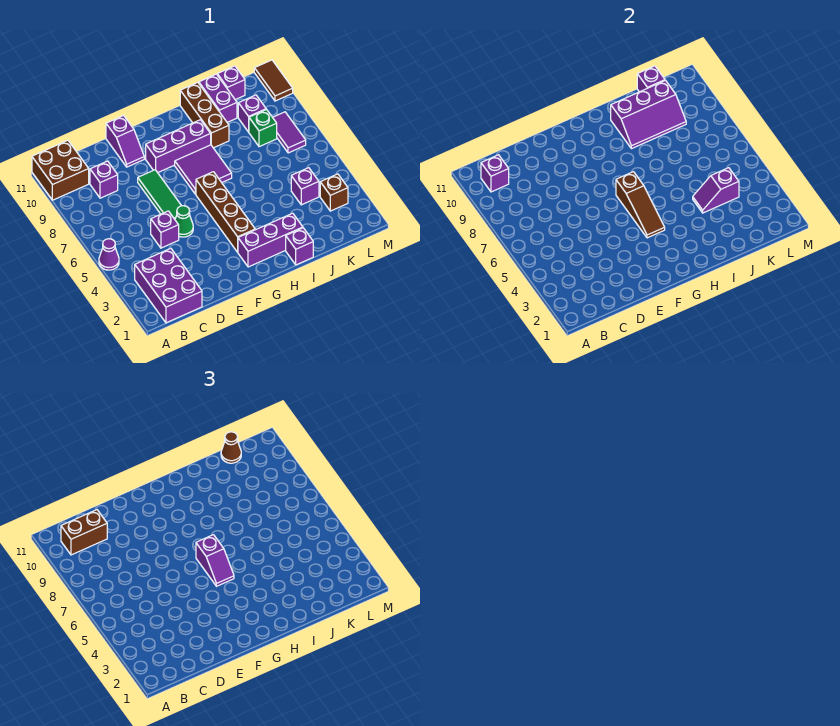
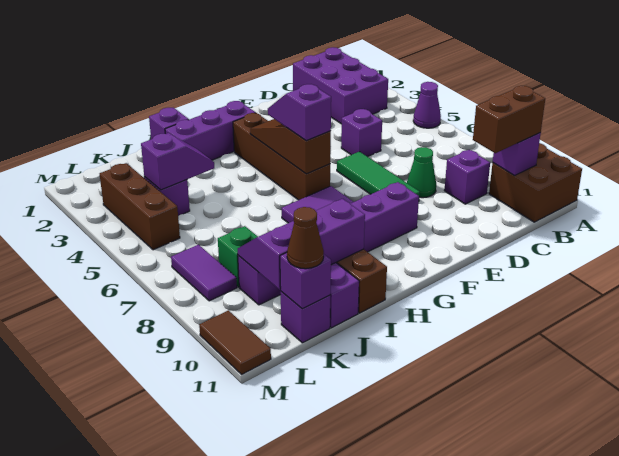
green cone E5 level 1 -> green cone D8 level 1
purple slope E10:E11 level 1 top 11 -> none
brown brick L3 level 1 -> brown brick L3:L5 level 1

